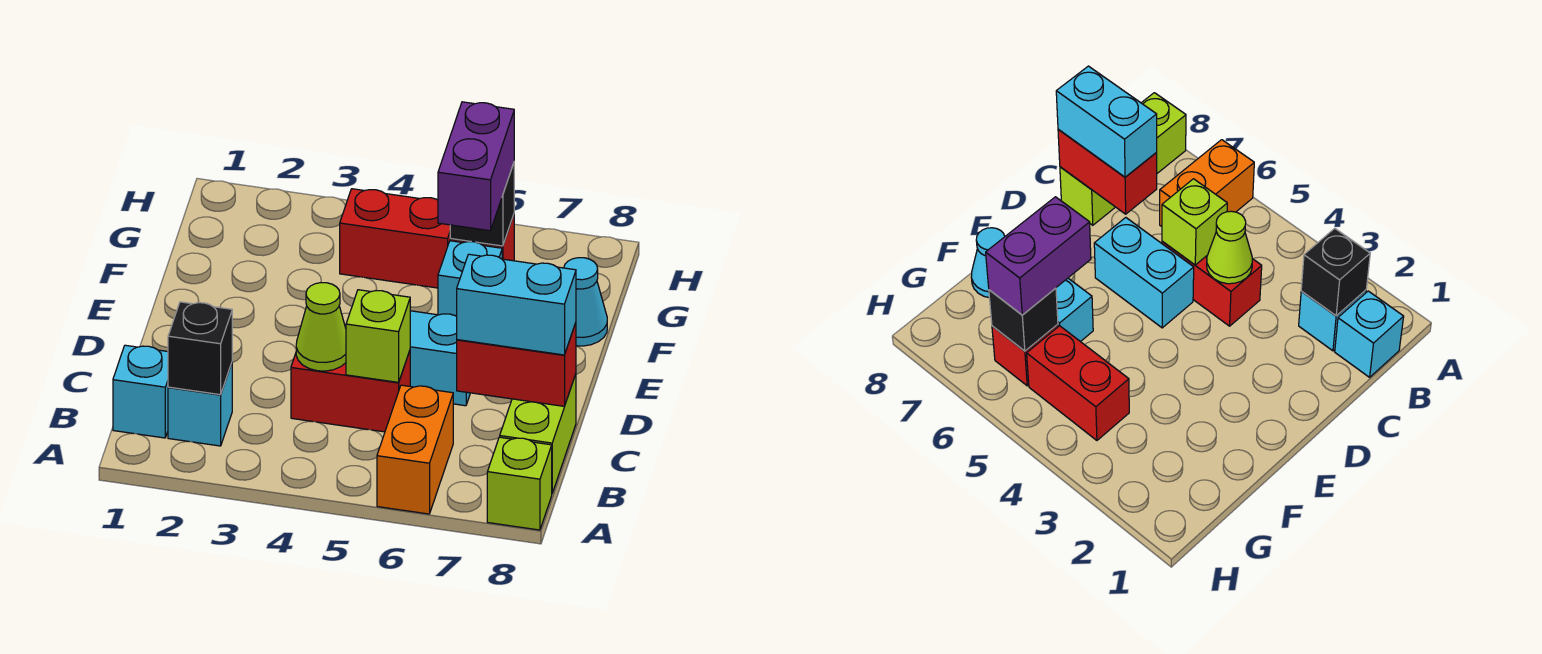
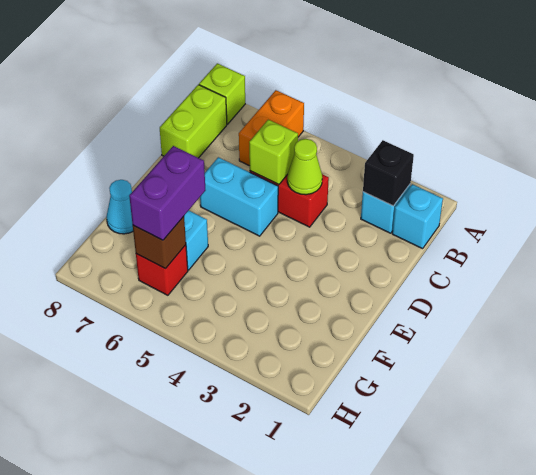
red brick C7:C8 level 2 -> none
cyan brick C7:C8 level 3 -> none
red brick G4:G5 level 1 -> none
black brick G6 level 2 -> brown brick G6 level 2

